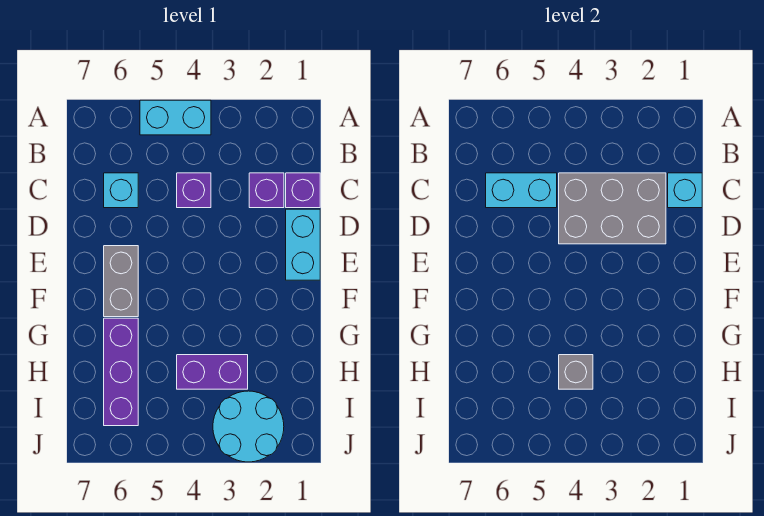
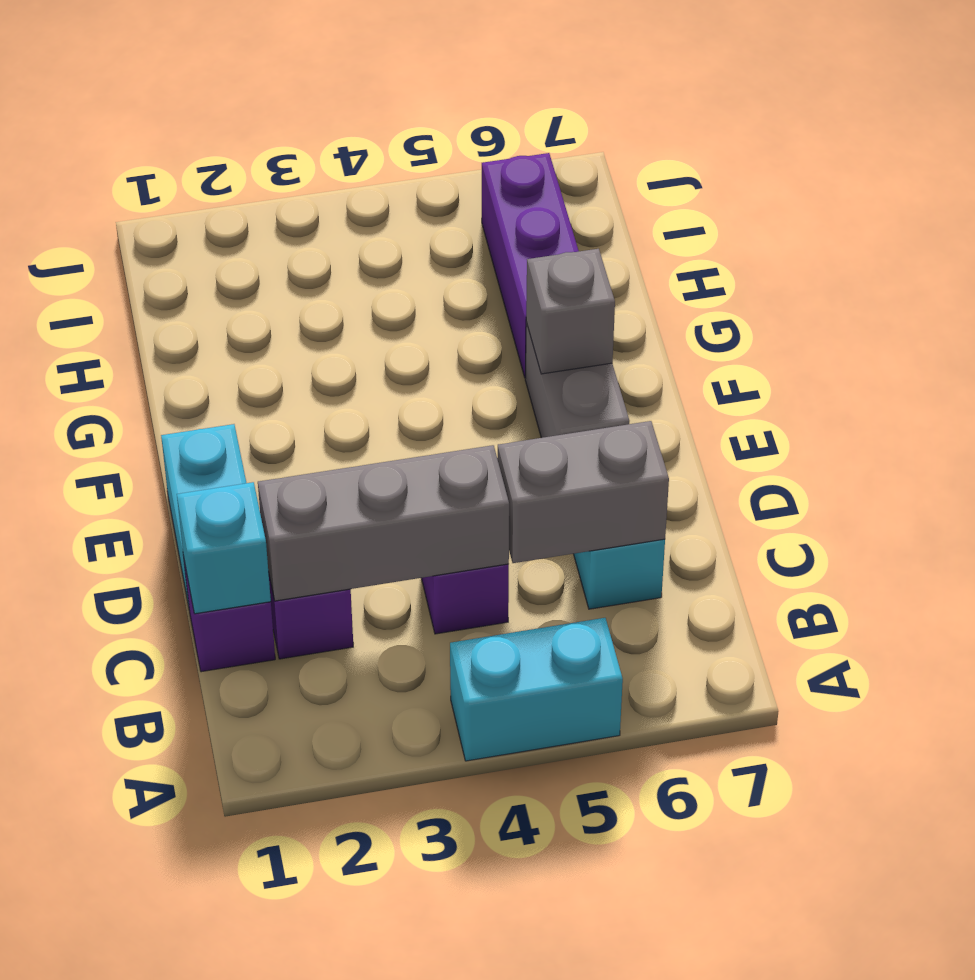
grey brick C2:D4 level 2 -> grey brick C2:C4 level 2
cyan brick C5:C6 level 2 -> grey brick C5:C6 level 2
purple brick H3:H4 level 1 -> none
grey brick H4 level 2 -> grey brick F6 level 2
cyan round brick I2:J3 level 1 -> none

